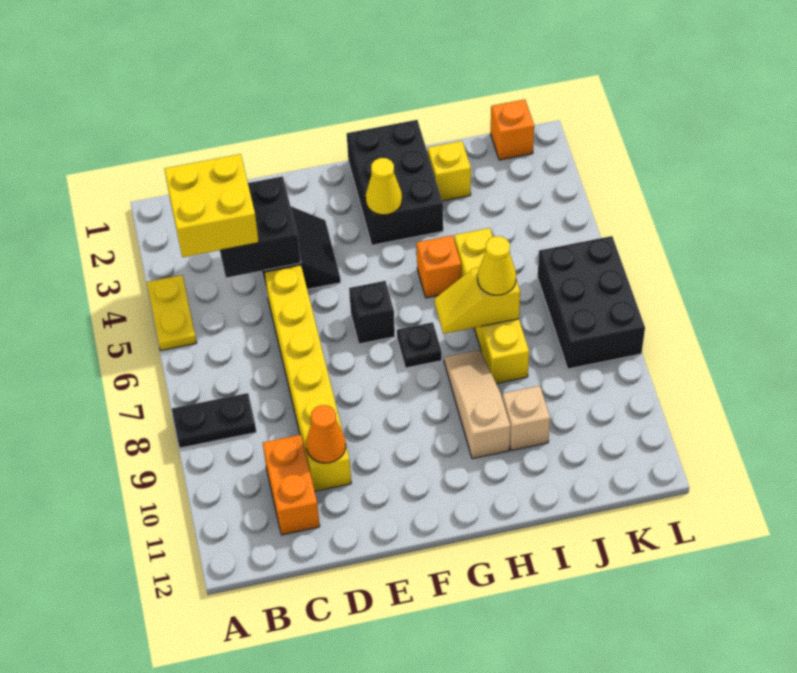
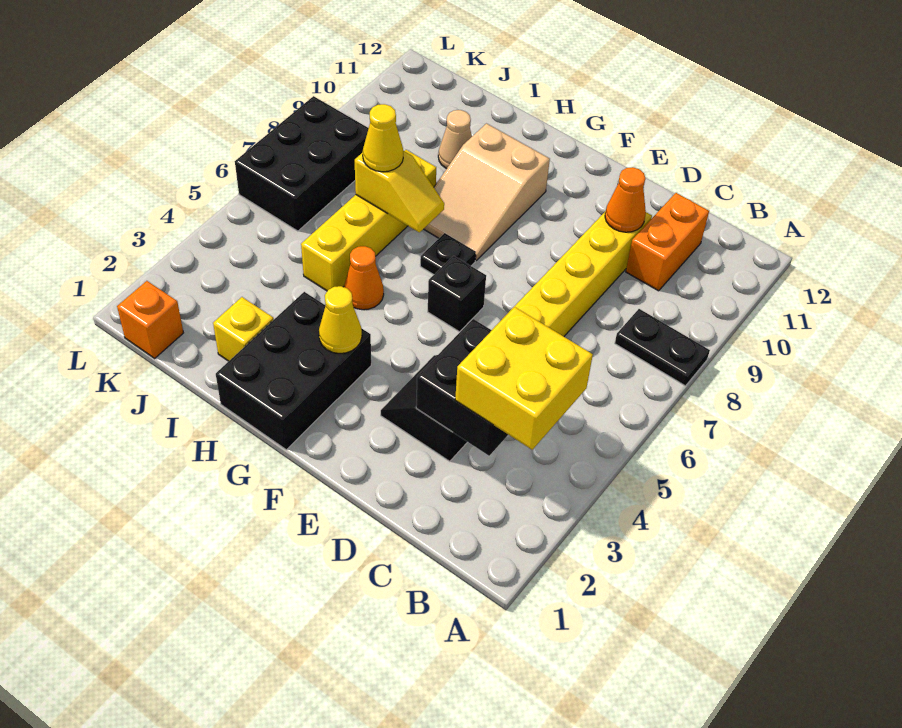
yellow plate A4:A5 level 1 -> none
orange brick H5 level 1 -> orange cone H5 level 1
tan slope H8:H10 level 1 top 10 -> tan slope G8:H10 level 1 top 10
tan brick I10 level 1 -> tan cone I10 level 1

